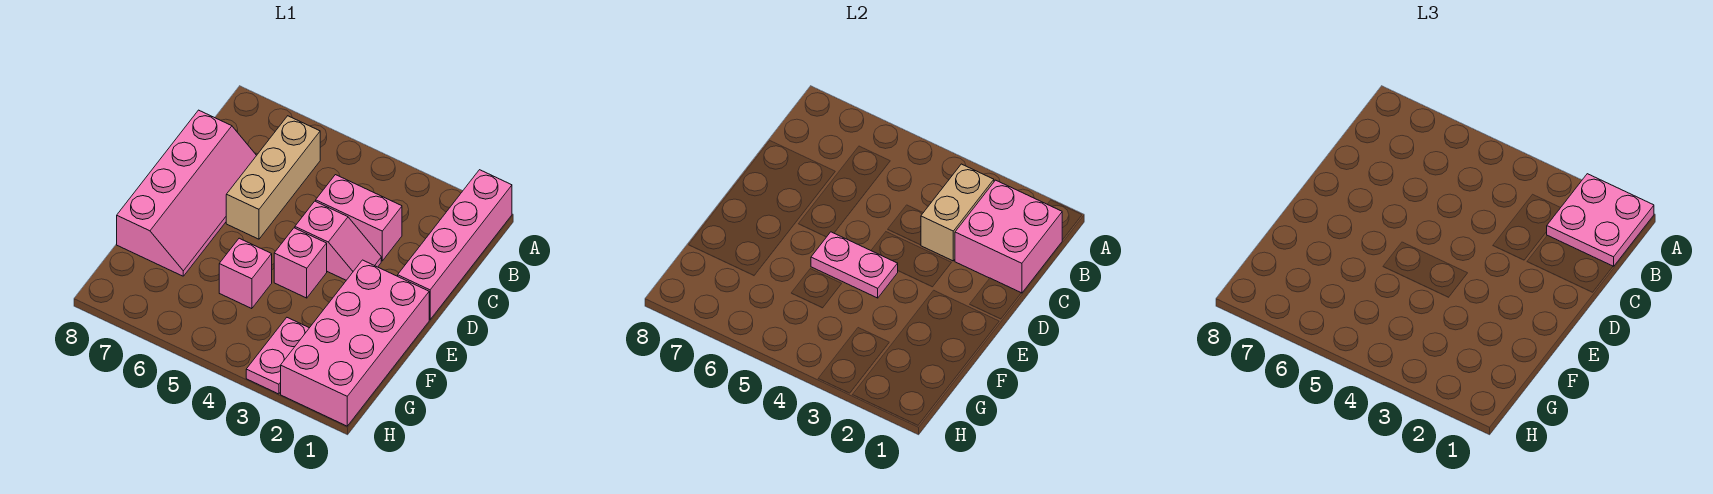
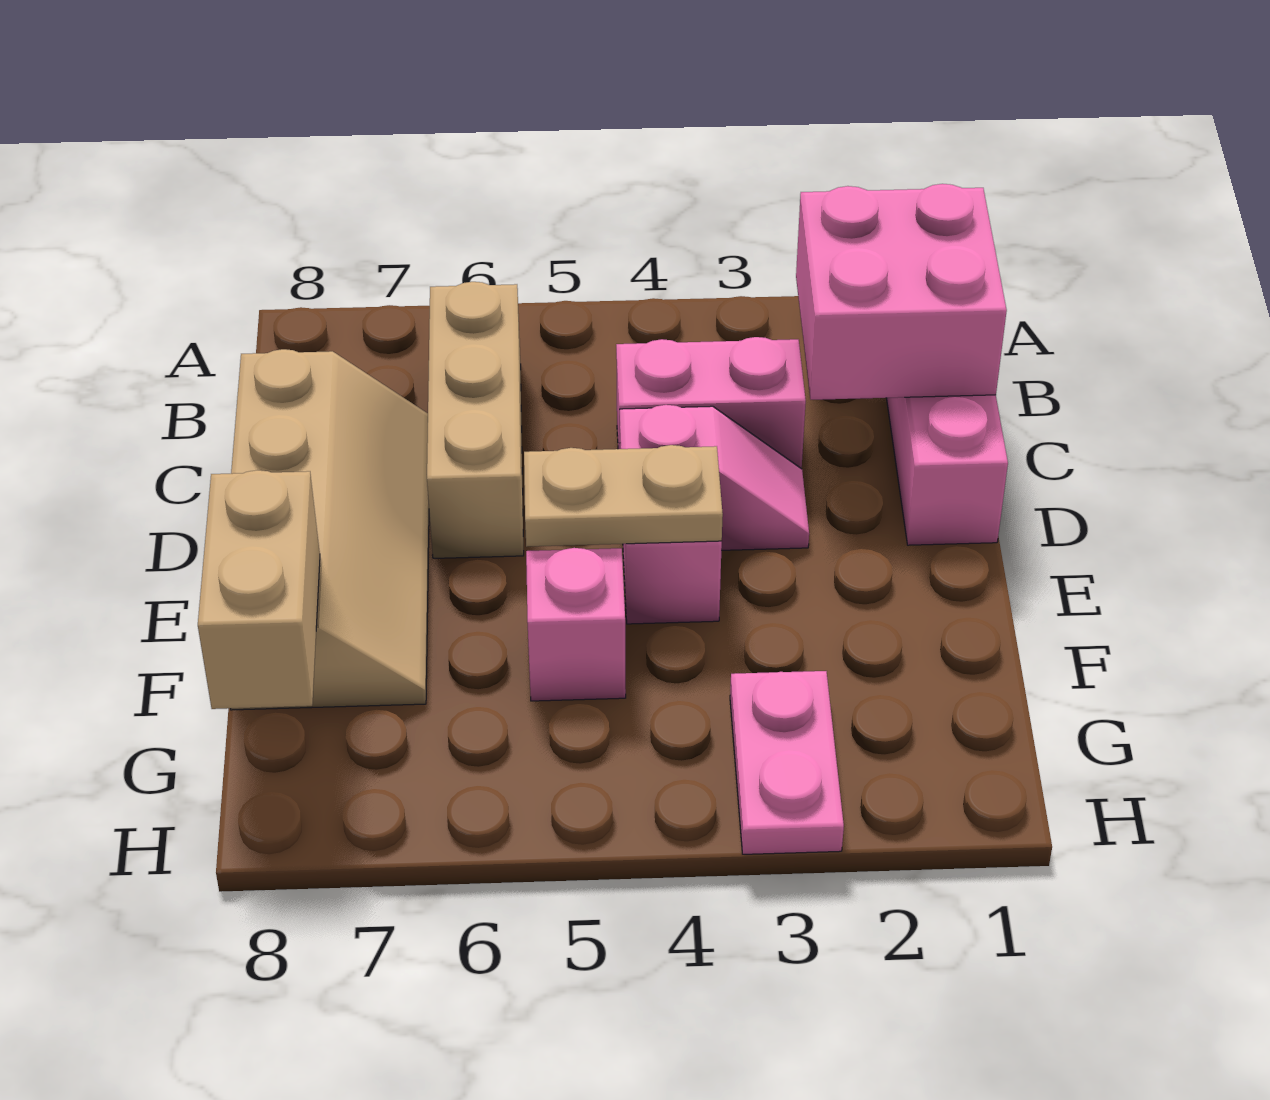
pink plate A1:B2 level 3 -> none
tan brick B3:C3 level 2 -> tan brick F8:G8 level 2
pink slope C7:F8 level 1 top 8 -> tan slope C7:F8 level 1 top 8
pink brick E1:H2 level 1 -> none
pink plate E4:E5 level 2 -> tan plate E4:E5 level 2

